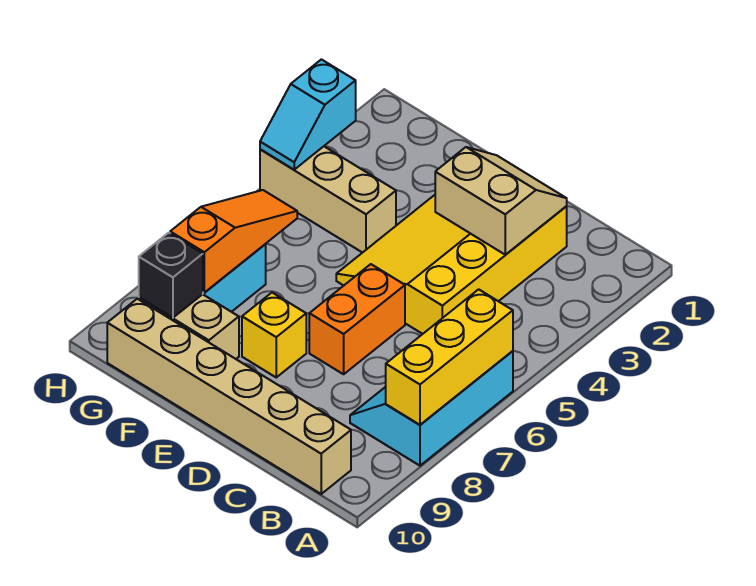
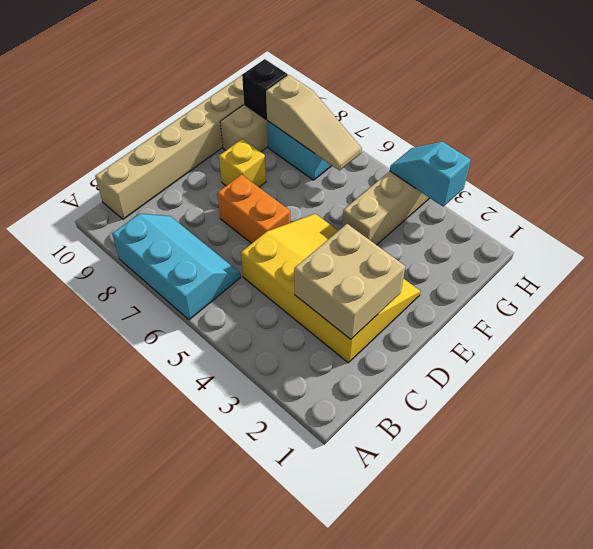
yellow brick A6:A8 level 2 -> none
tan slope C2:D3 level 2 top 3 -> tan brick C2:D3 level 2
orange slope G6:G8 level 2 top 8 -> tan slope G6:G8 level 2 top 8

